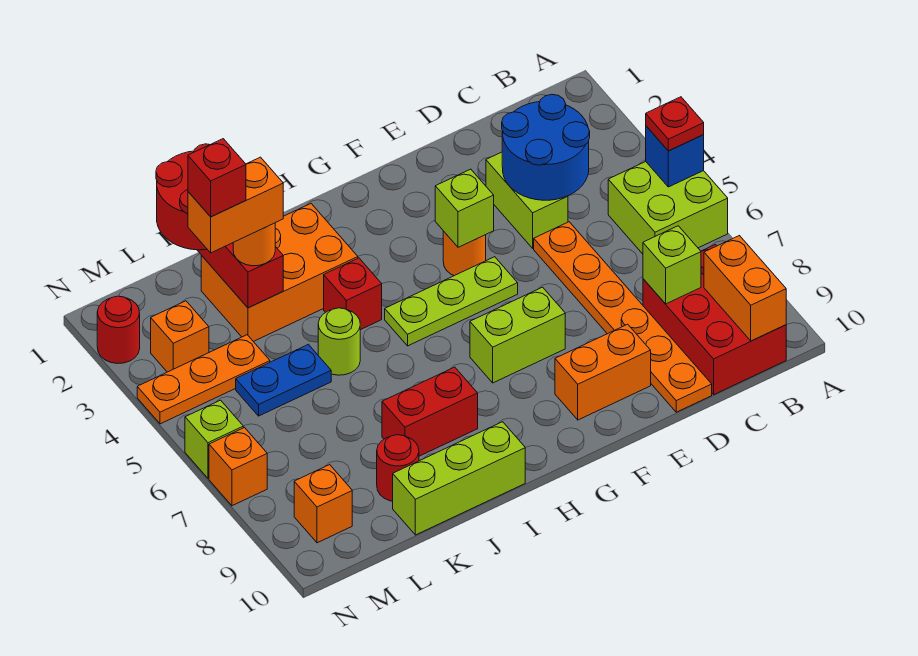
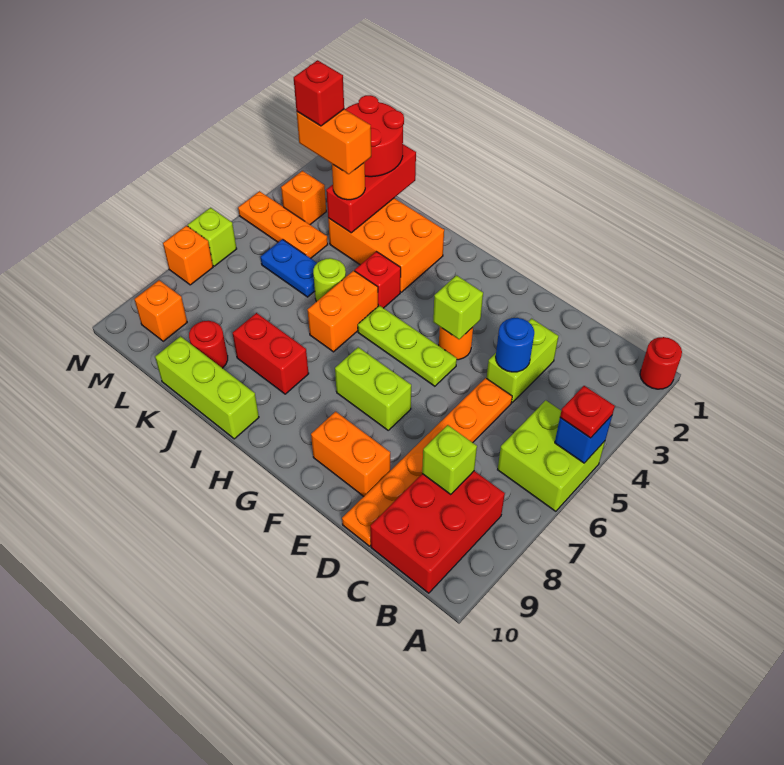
orange brick B9:B10 level 2 -> orange brick I5:I6 level 1
blue round brick C3:D4 level 2 -> blue round brick D4 level 2
red round brick N2 level 1 -> red round brick A1 level 1

